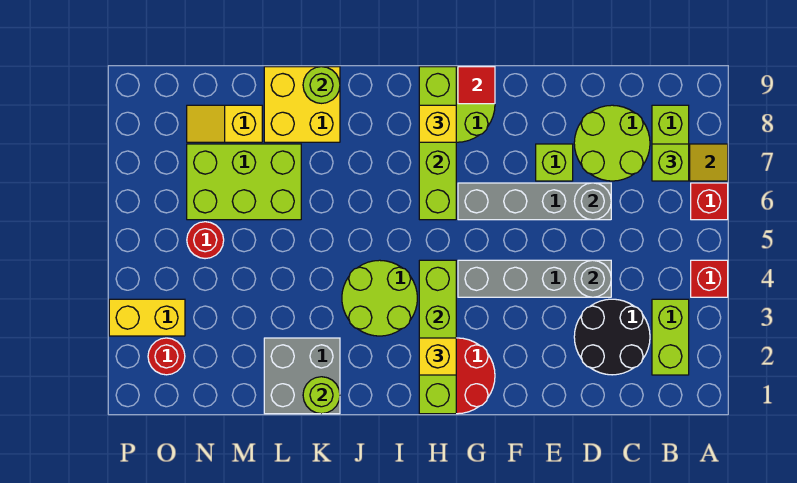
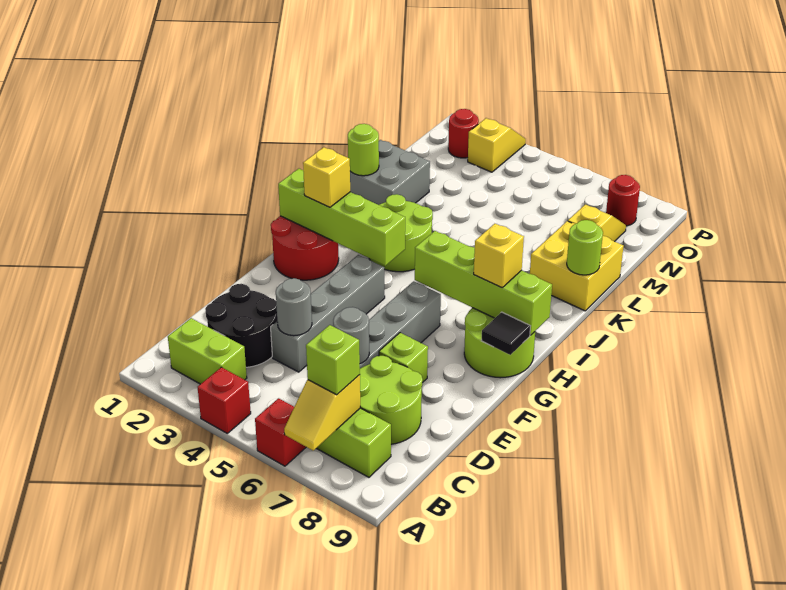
red tile G9 level 2 -> black tile G9 level 2
lime brick L6:N7 level 1 -> none
red round brick N5 level 1 -> red round brick O8 level 1
yellow brick O3:P3 level 1 -> yellow slope O3:P3 level 1 top O

